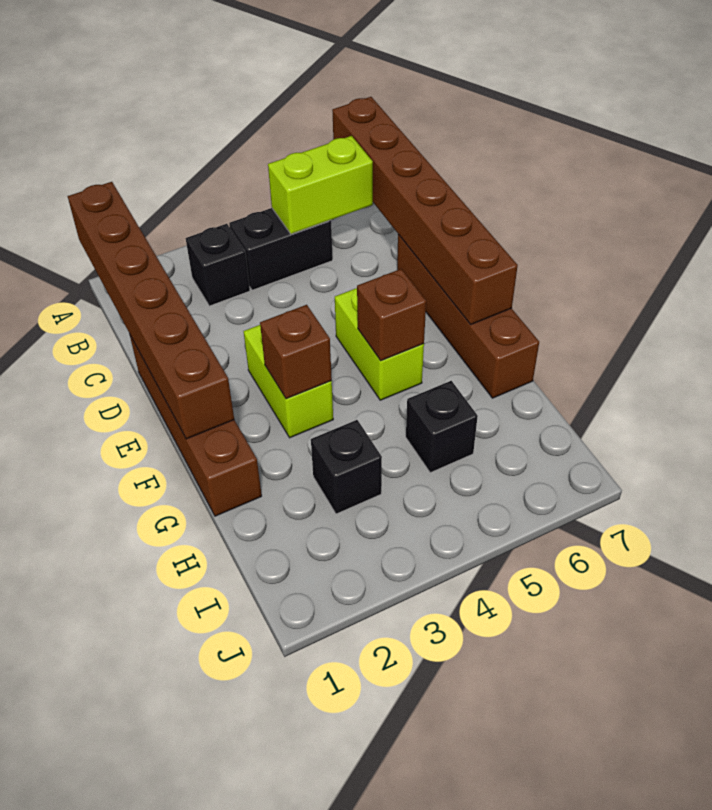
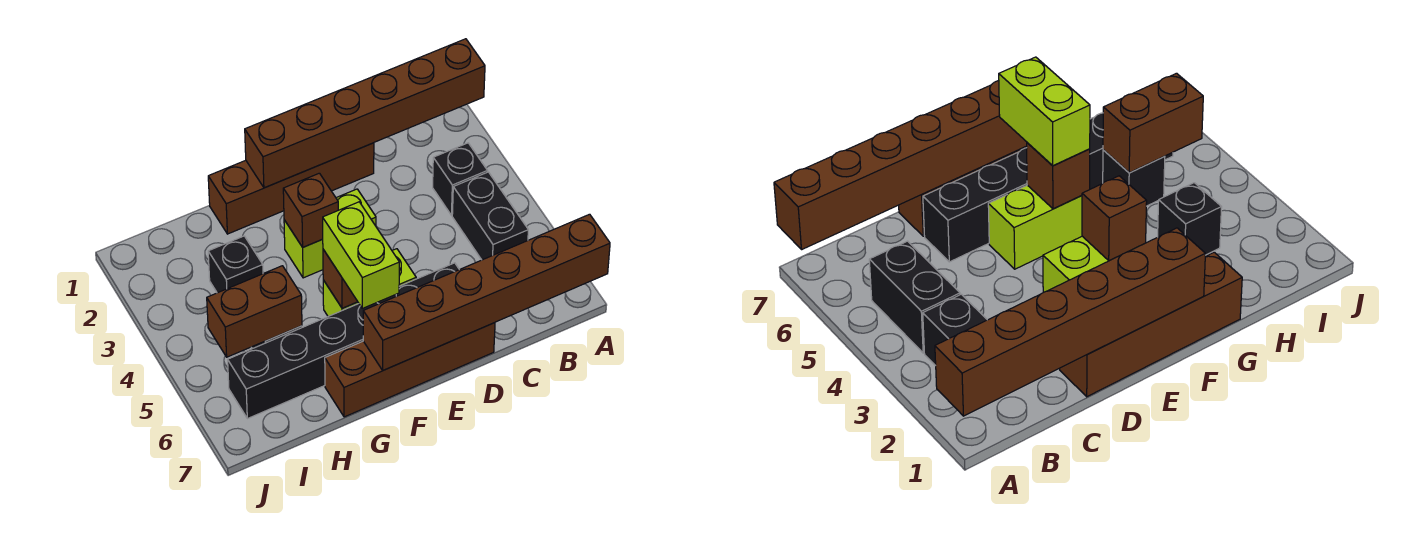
lime brick B5:B6 level 2 -> lime brick F5:F6 level 3
none -> black brick D6:I6 level 1
none -> brown brick H5:I5 level 2

